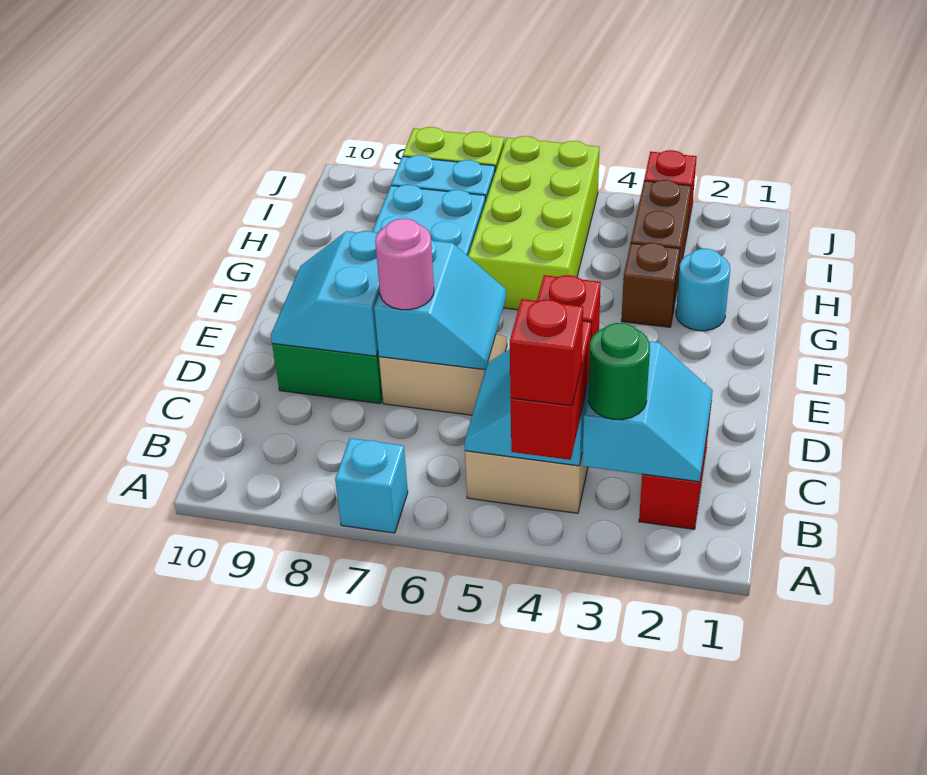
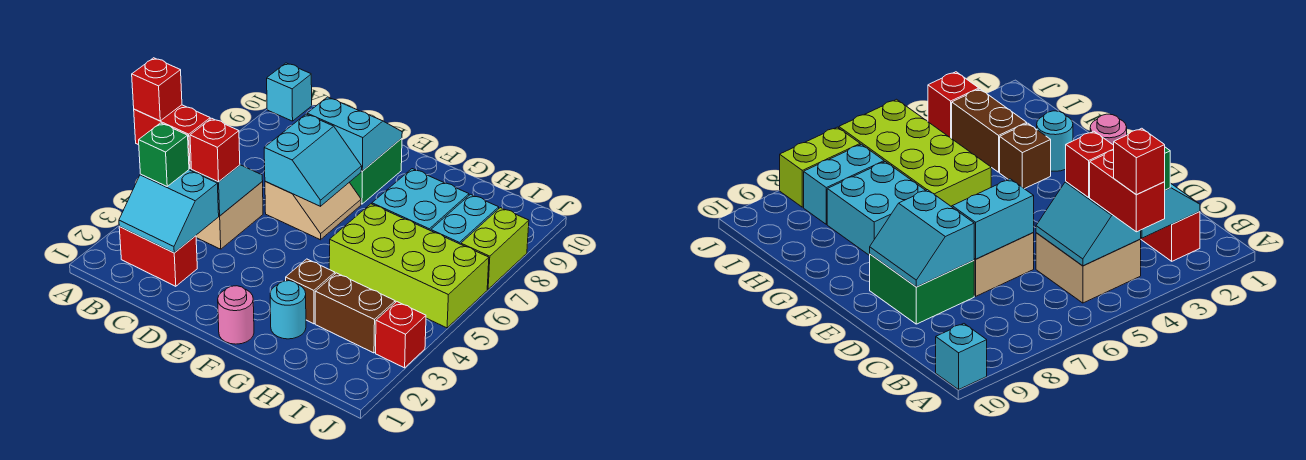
cyan brick A7 level 1 -> cyan brick A10 level 1
green round brick B3 level 3 -> green brick B3 level 3
cyan slope D6:E7 level 2 top 7 -> cyan slope D6:E7 level 2 top D
pink round brick D7 level 3 -> pink round brick F1 level 1

